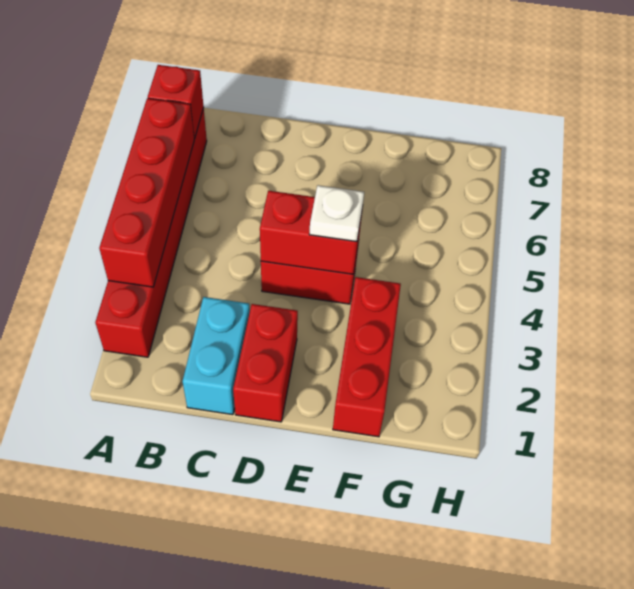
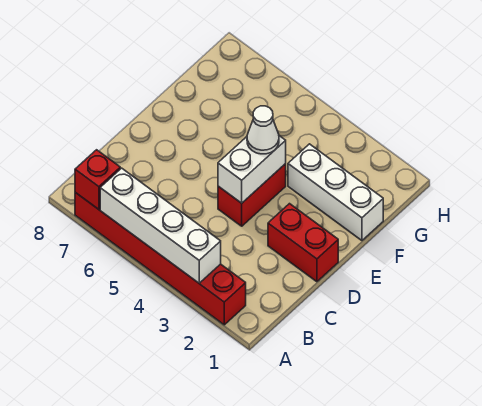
red brick A3:A6 level 2 -> white brick A3:A6 level 2
cyan brick C1:C2 level 1 -> none
red brick D4:E4 level 2 -> white brick D4:E4 level 2
white plate E4 level 3 -> white cone E4 level 3
red brick F1:F3 level 1 -> white brick F1:F3 level 1

